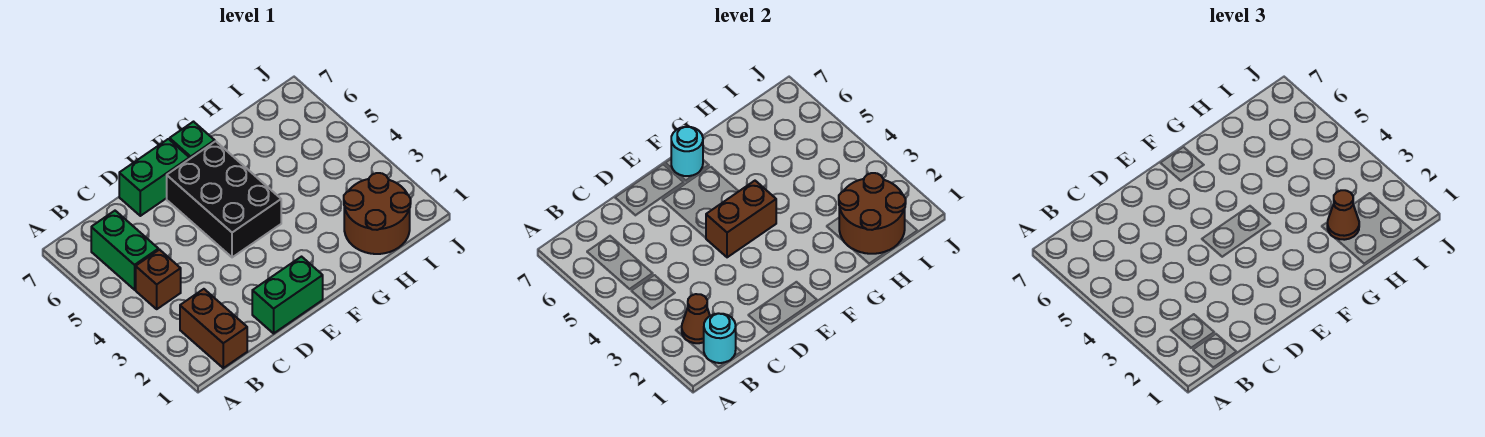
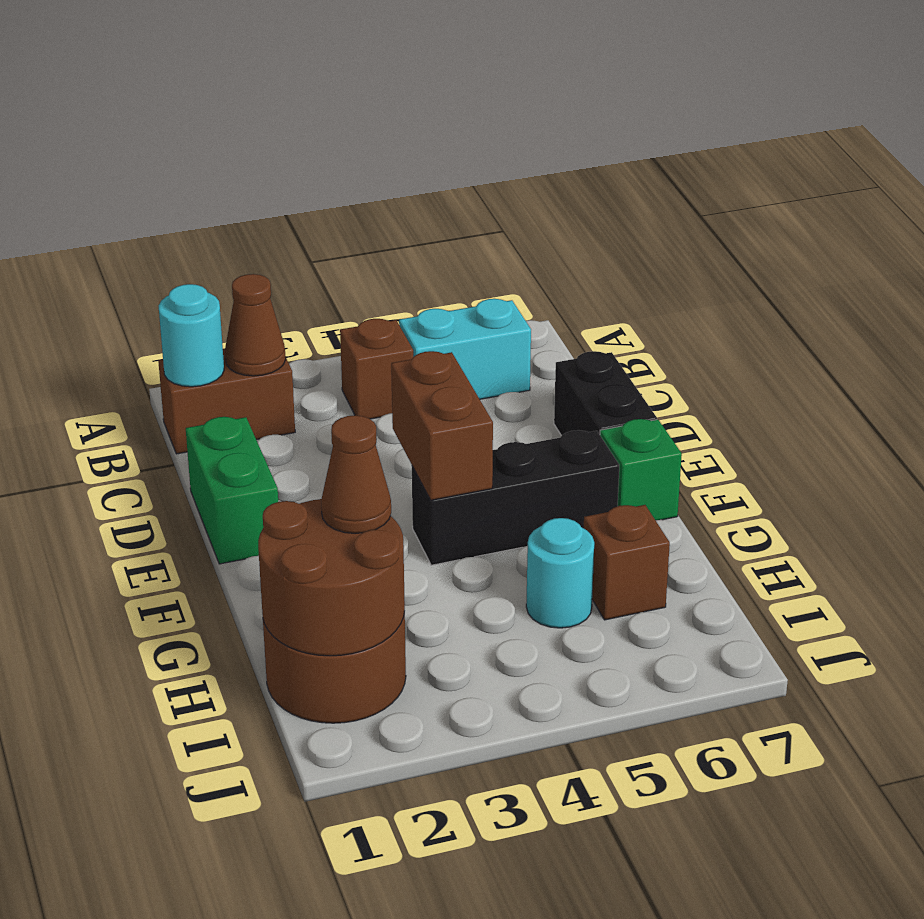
green brick B5:B6 level 1 -> cyan brick B5:B6 level 1
green brick D7:E7 level 1 -> black brick D7:E7 level 1
black brick E4:F6 level 1 -> black brick F4:F6 level 1
cyan round brick F7 level 2 -> cyan round brick H5 level 1
none -> brown brick H6 level 1

